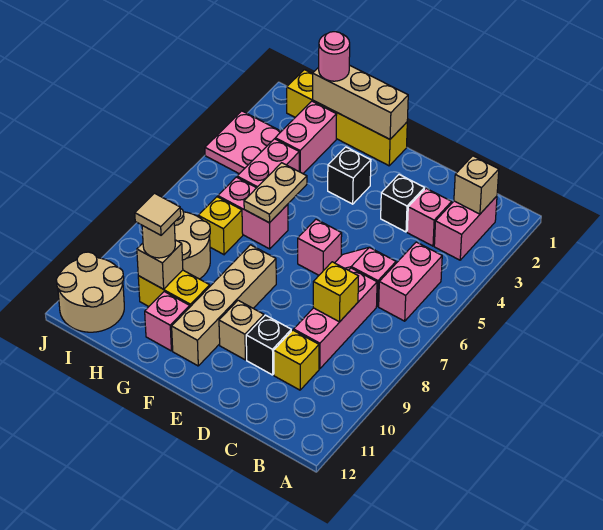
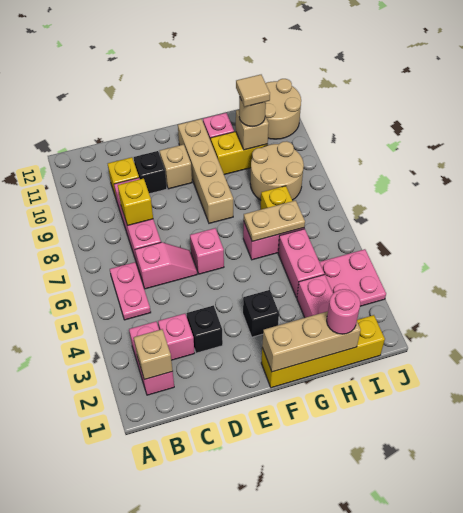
pink brick B5:B6 level 1 -> pink plate B5:B6 level 1
tan plate G5:G6 level 2 -> tan plate G6:H6 level 2

